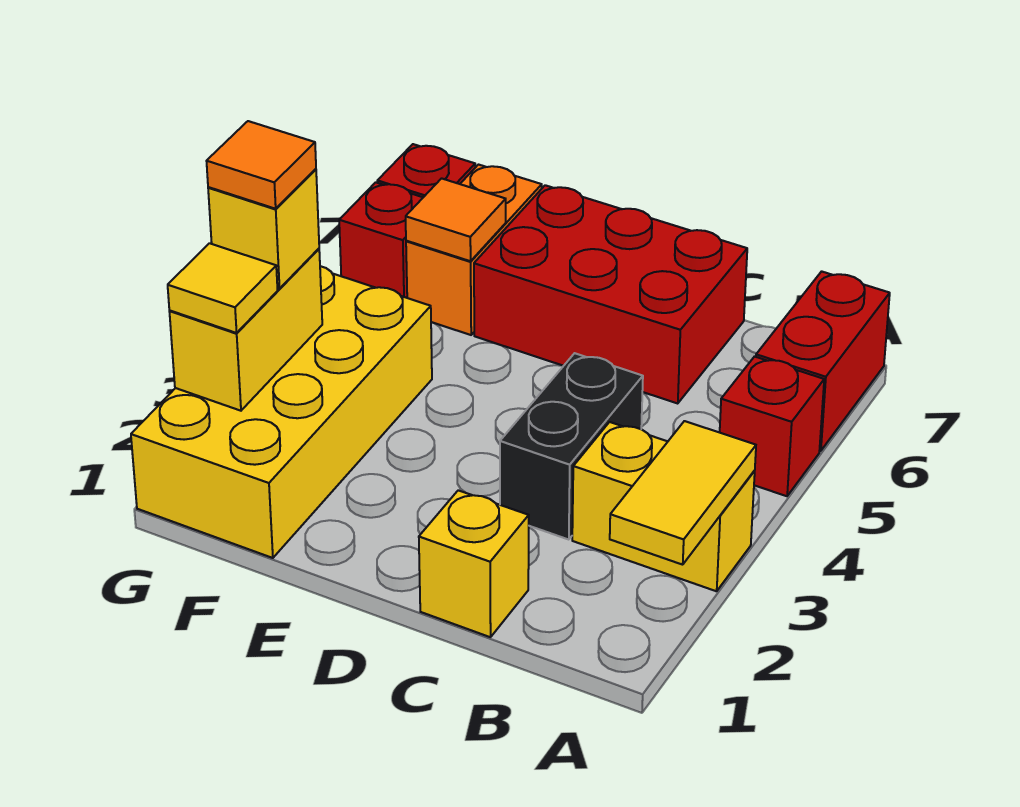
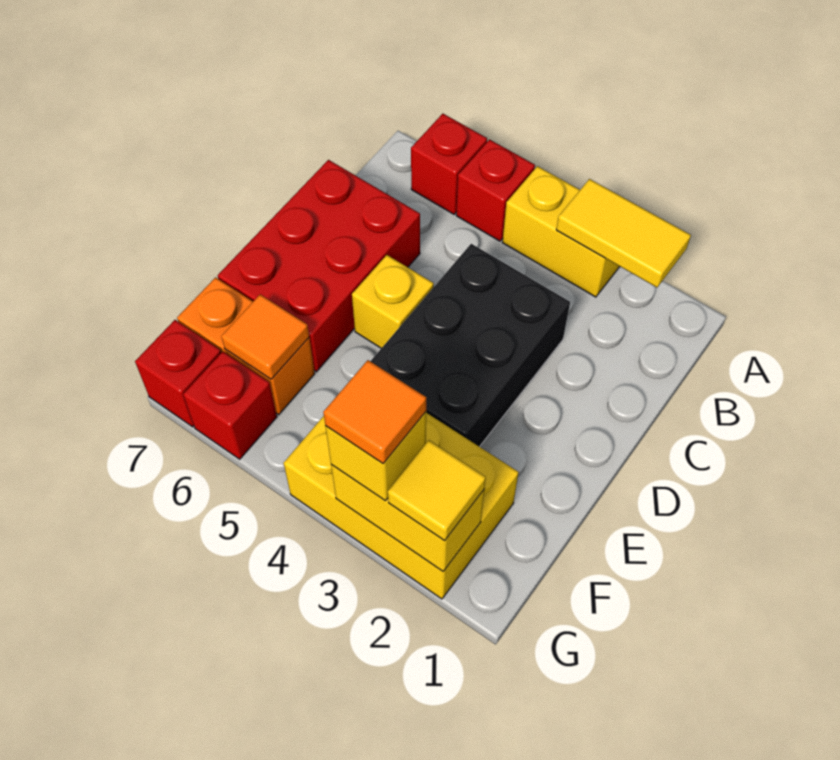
yellow brick A3:B3 level 1 -> yellow brick A3:A4 level 1
red brick A6:A7 level 1 -> red brick A6 level 1
yellow brick C1 level 1 -> yellow brick D5 level 1
black brick C3:C4 level 1 -> black brick C3:E4 level 1
yellow brick F1:G4 level 1 -> yellow brick F2:G4 level 1

